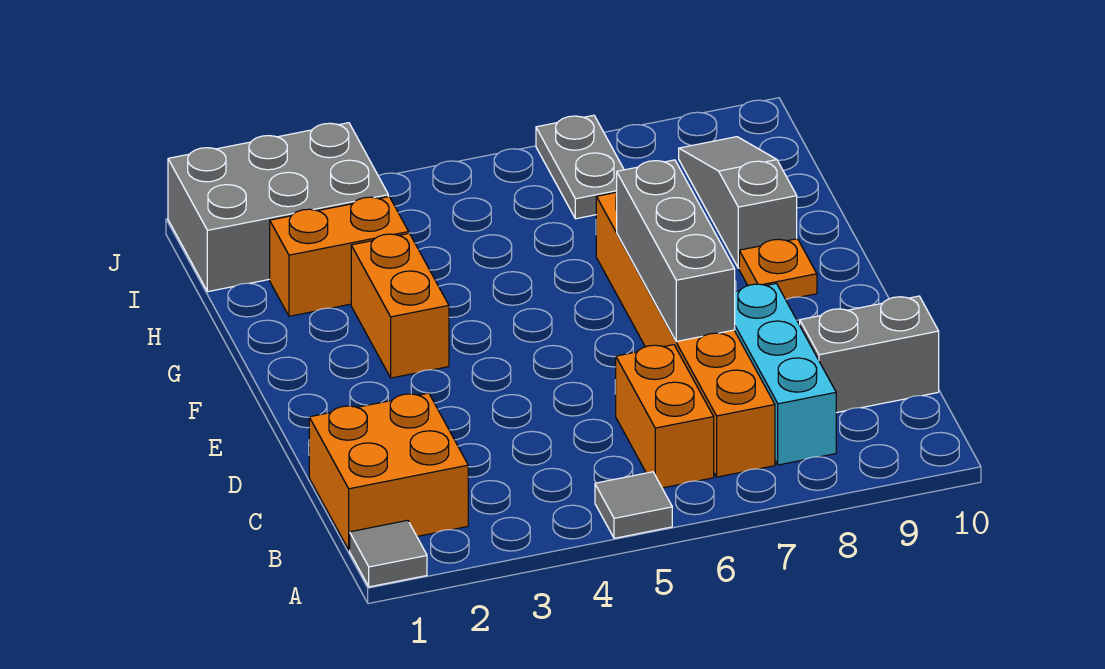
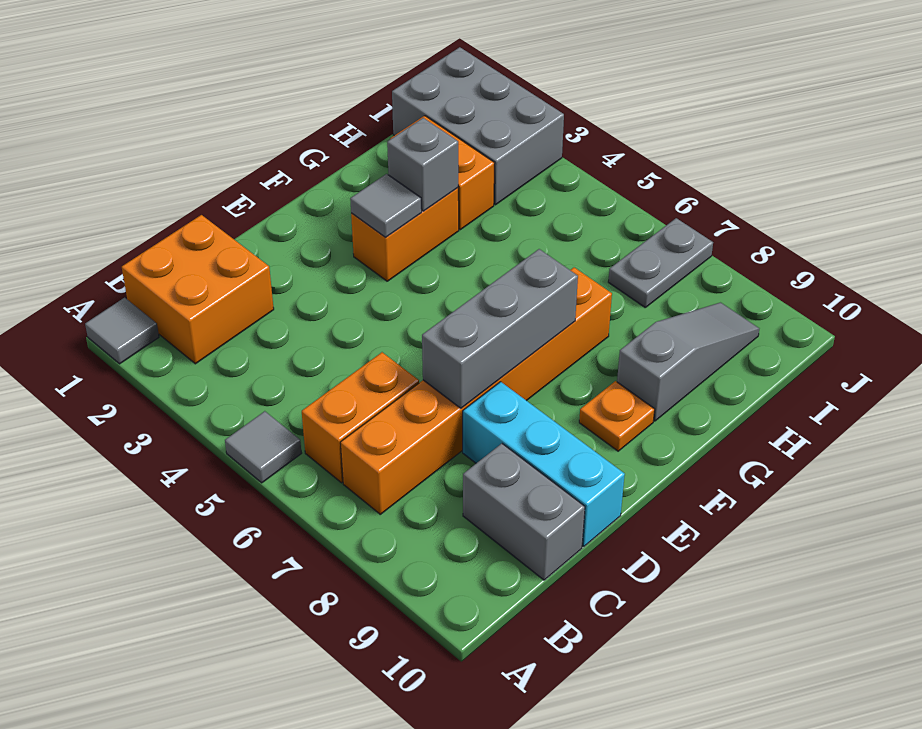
cyan brick B8:D8 level 1 -> cyan brick D8:D10 level 1
none -> grey tile F3 level 2
none -> grey brick G3 level 2

